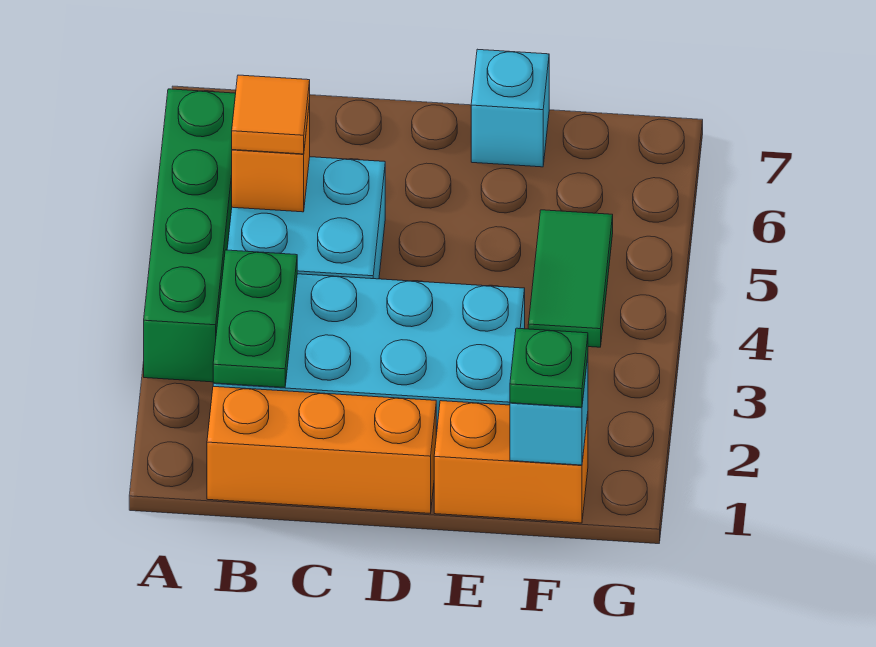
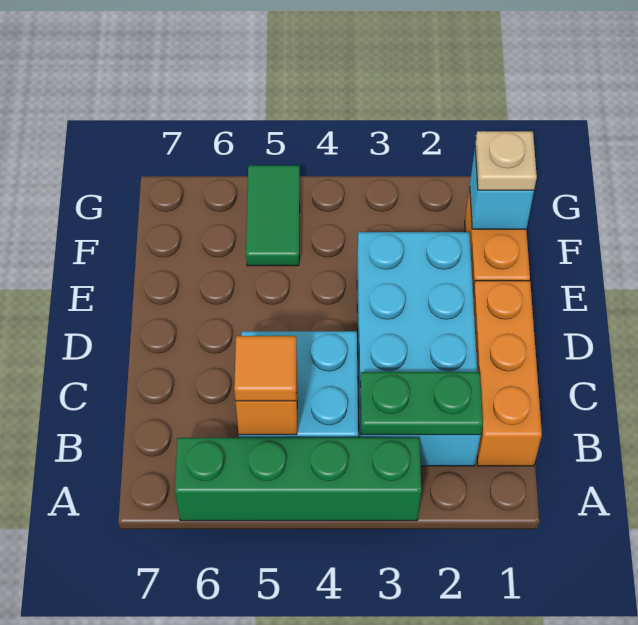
cyan brick E7 level 1 -> none
green plate F1 level 3 -> tan plate F1 level 3
green tile F4:F5 level 1 -> green tile F5:G5 level 1

